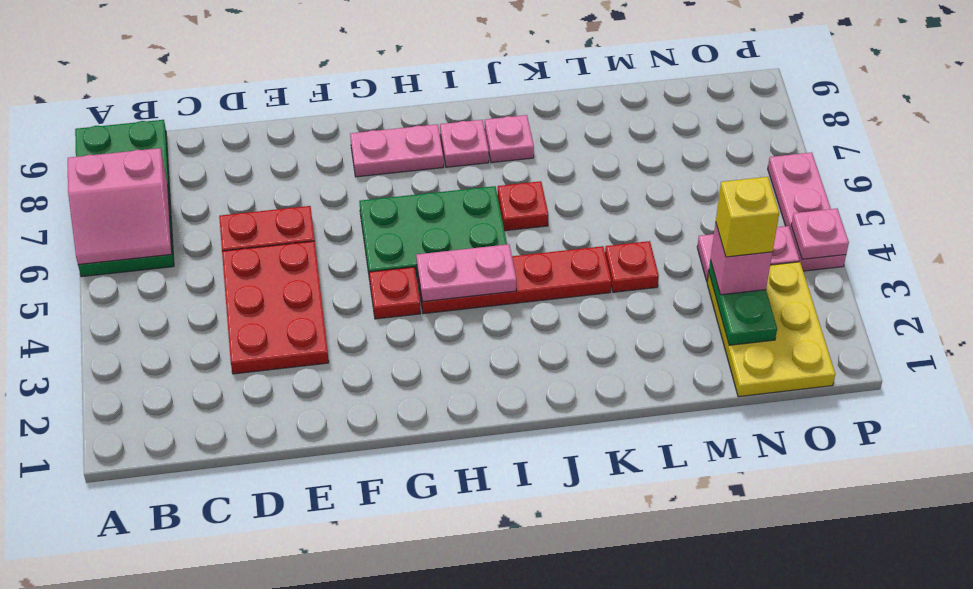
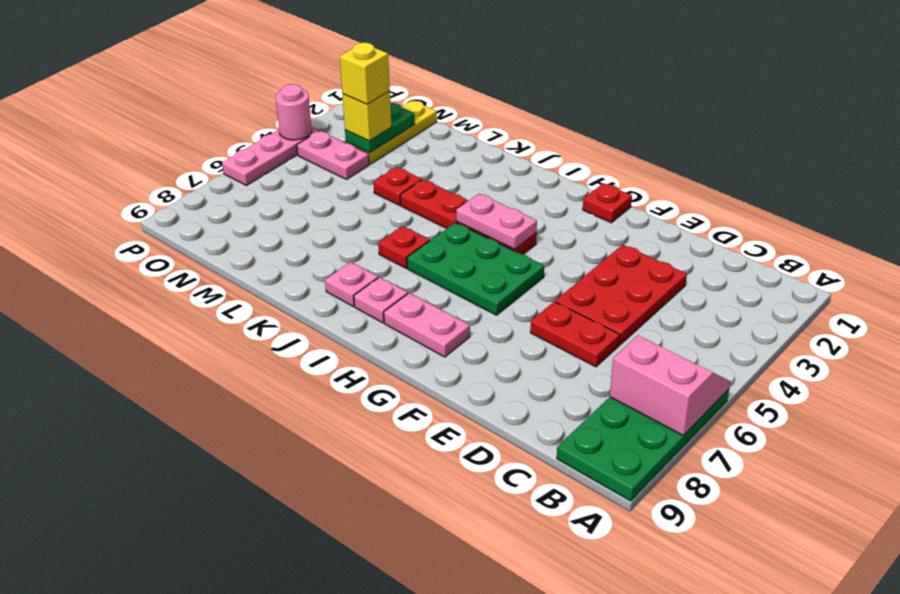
red plate G4 level 1 -> red plate G1 level 1
yellow plate N1:O3 level 1 -> yellow plate N1:N3 level 1
pink brick N3 level 3 -> yellow brick N3 level 3
pink plate P4 level 2 -> pink round brick P4 level 2

